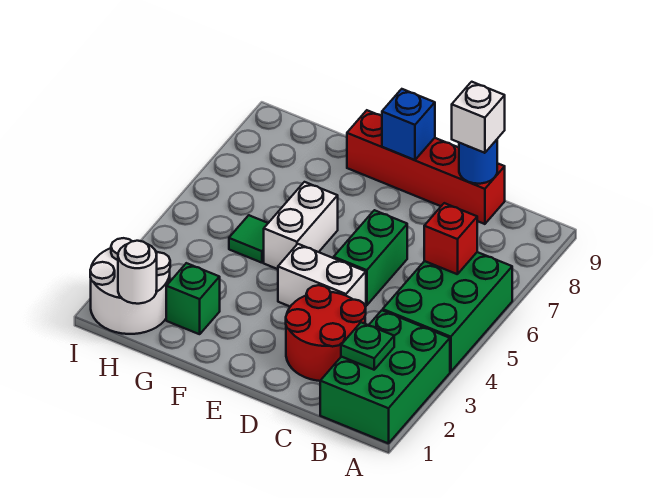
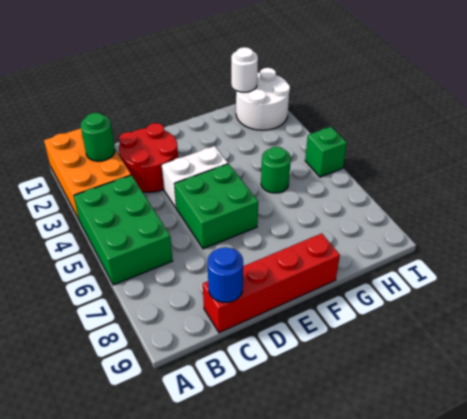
green brick A1:B3 level 1 -> orange brick A1:B3 level 1
green plate B2 level 2 -> green round brick B2 level 2
red brick B6 level 2 -> none
white brick C9 level 3 -> none
green brick D5:D6 level 1 -> green brick D5:E6 level 1
blue brick E9 level 2 -> none
white brick F5:F6 level 1 -> none
green brick G2 level 1 -> green brick I5 level 1
green tile G5 level 1 -> green round brick G5 level 1

